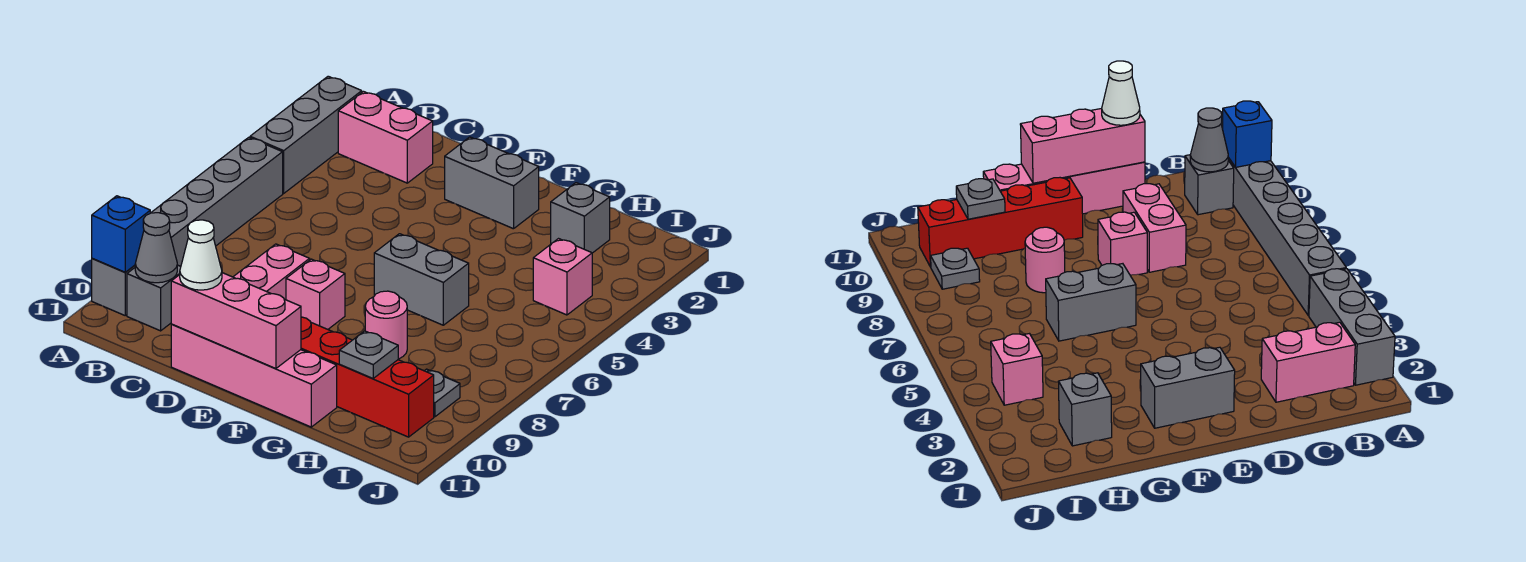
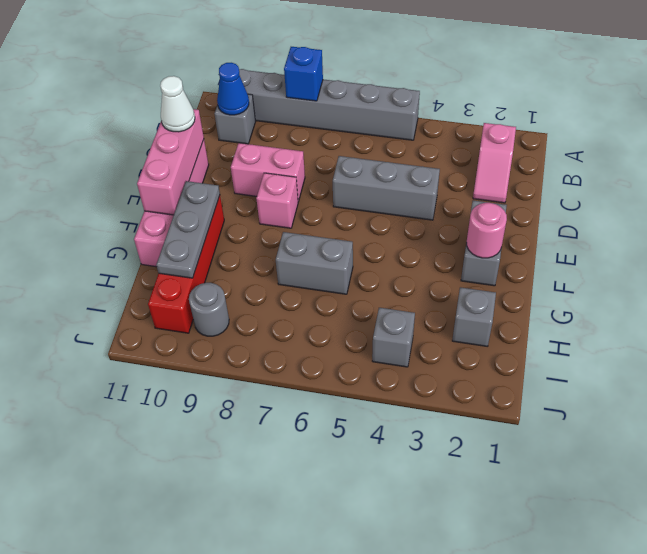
grey brick A2:A4 level 1 -> grey brick D4:D6 level 1
blue brick A10 level 2 -> blue brick A8 level 2
pink brick B2:C2 level 1 -> pink slope B2:C2 level 1 top B
grey cone B10 level 2 -> blue cone B10 level 2
grey brick F6:G6 level 1 -> grey brick G6:G7 level 1
pink round brick G8 level 1 -> pink round brick F2 level 2
grey plate H10 level 2 -> grey plate F10:H10 level 2
pink brick I4 level 1 -> grey brick I4 level 1
grey plate I9 level 1 -> grey round brick I9 level 1

